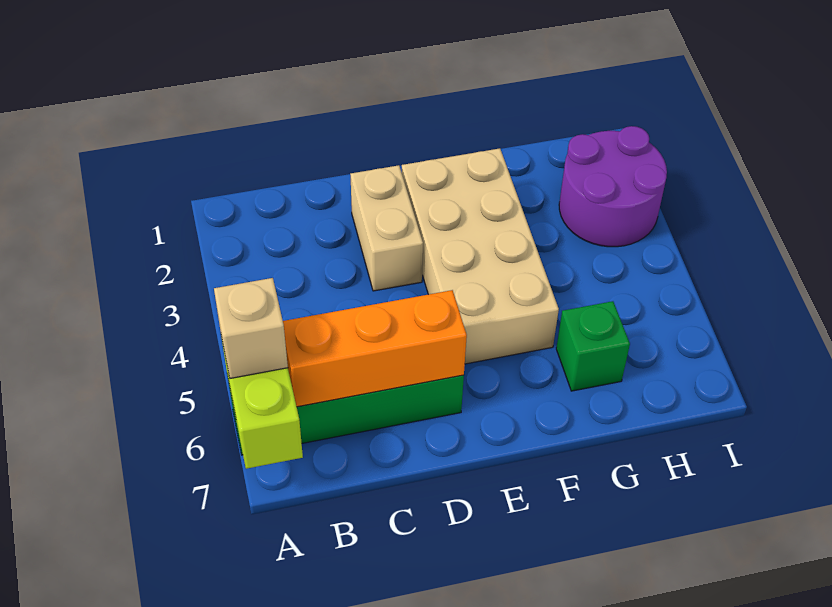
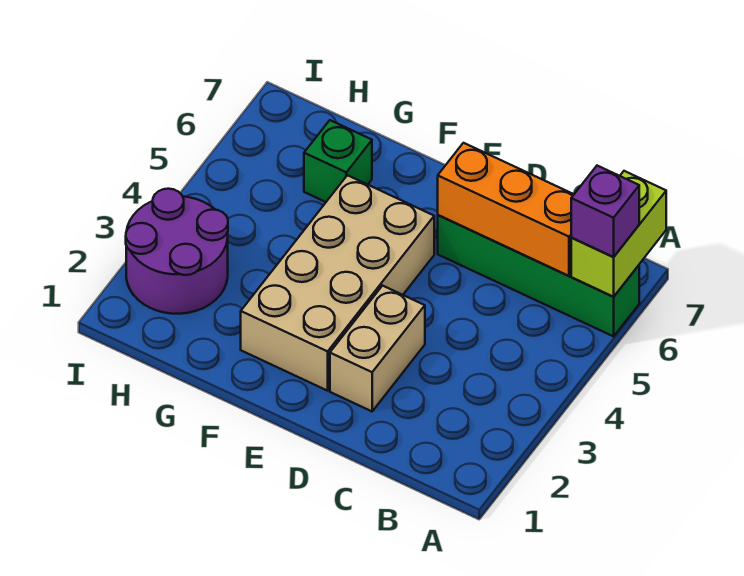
tan brick A6 level 3 -> purple brick A6 level 3

